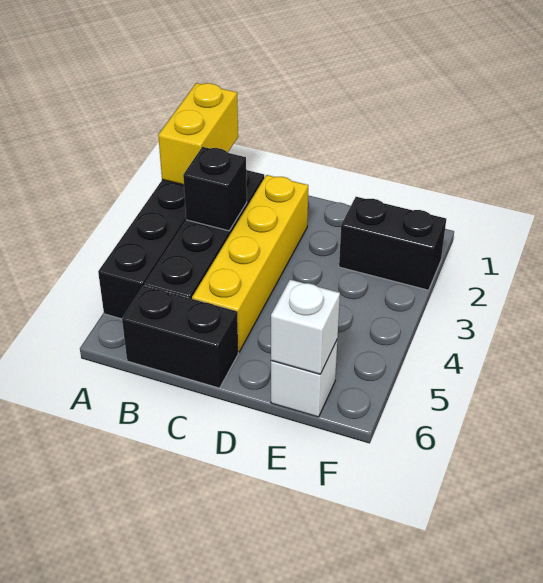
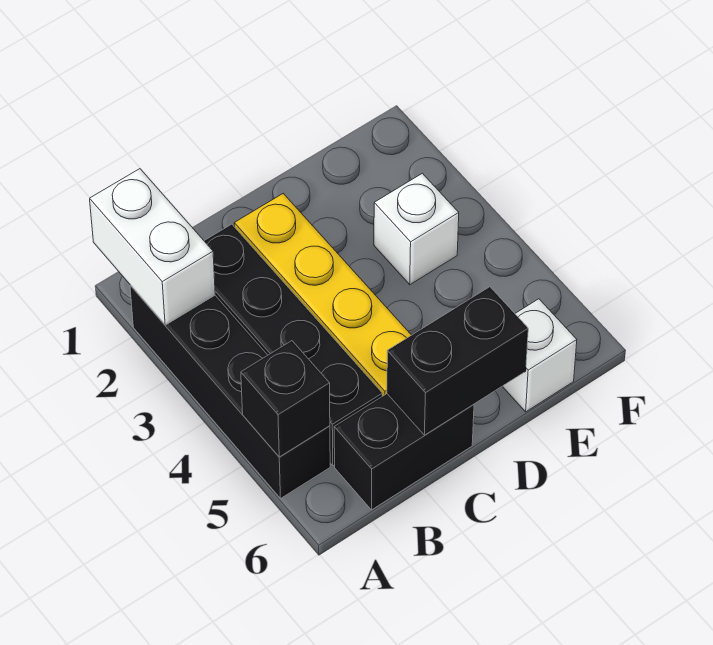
yellow brick A1:A2 level 2 -> white brick A1:A2 level 2
black brick B3 level 2 -> black brick A5 level 2
black brick E2:F2 level 1 -> black brick C6:D6 level 2
white brick E6 level 2 -> white brick E3 level 1

